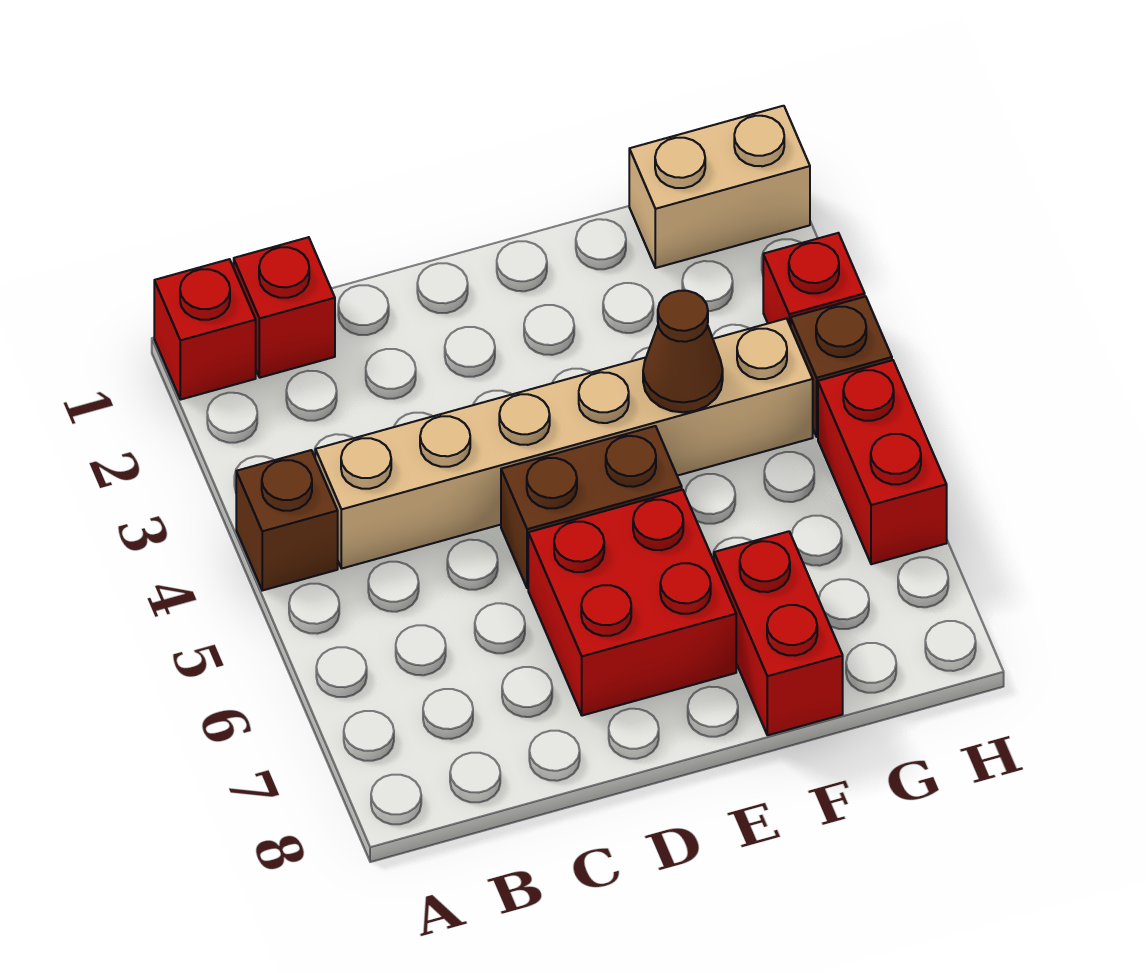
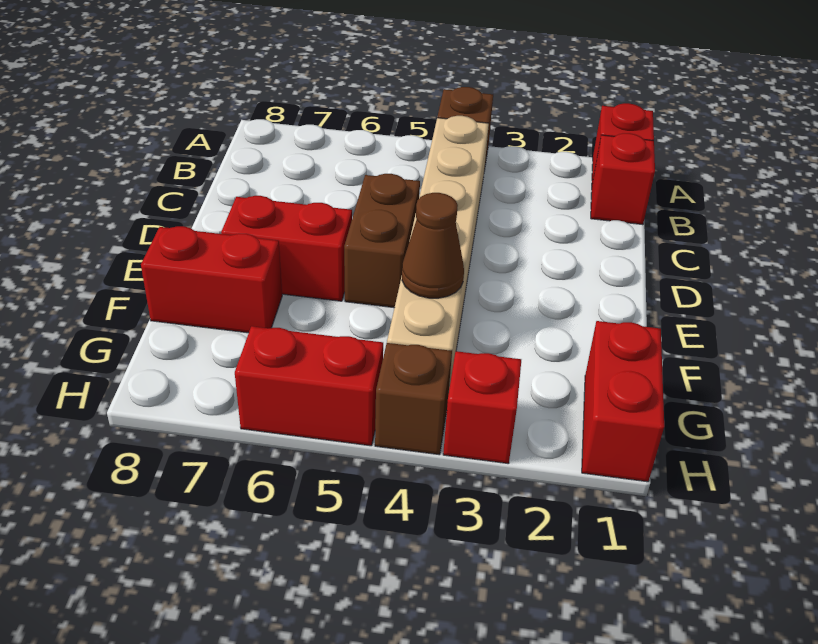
red brick D6:E7 level 1 -> red brick E6:E7 level 1
tan brick G1:H1 level 1 -> red brick G1:H1 level 1

